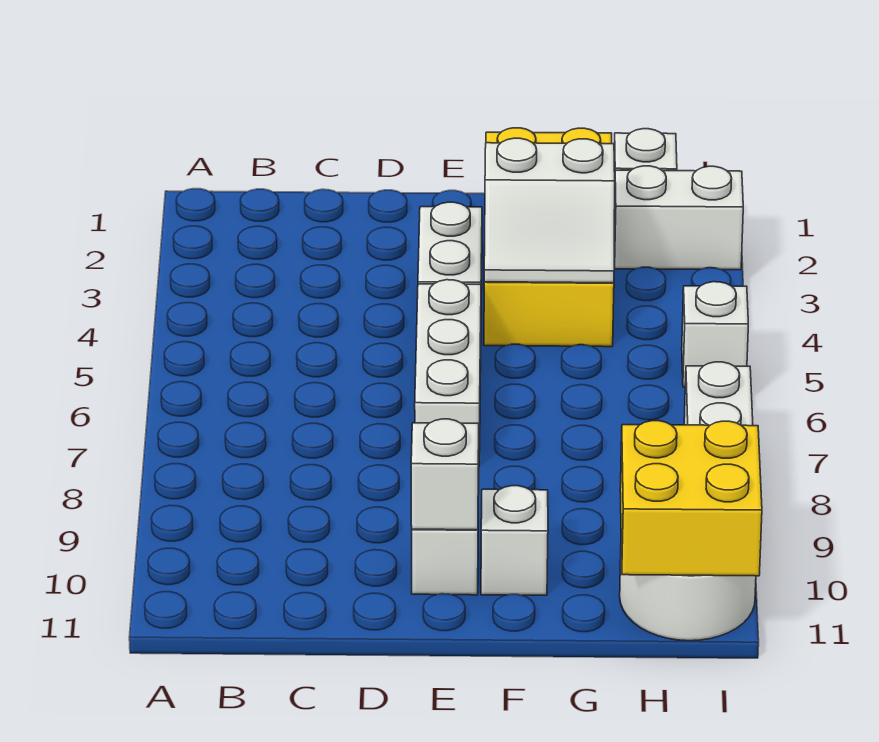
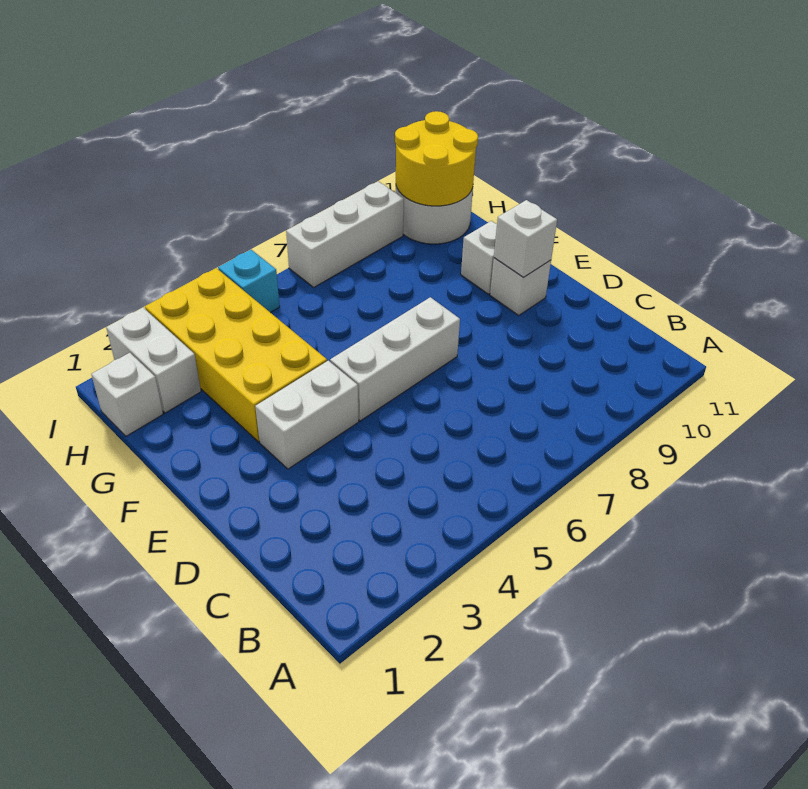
yellow brick F1:G4 level 1 -> yellow brick F3:I4 level 1
white slope F3:G4 level 2 top 3 -> none
yellow brick H10:I11 level 2 -> yellow round brick H10:I11 level 2
white brick I5 level 1 -> cyan brick I5 level 1

